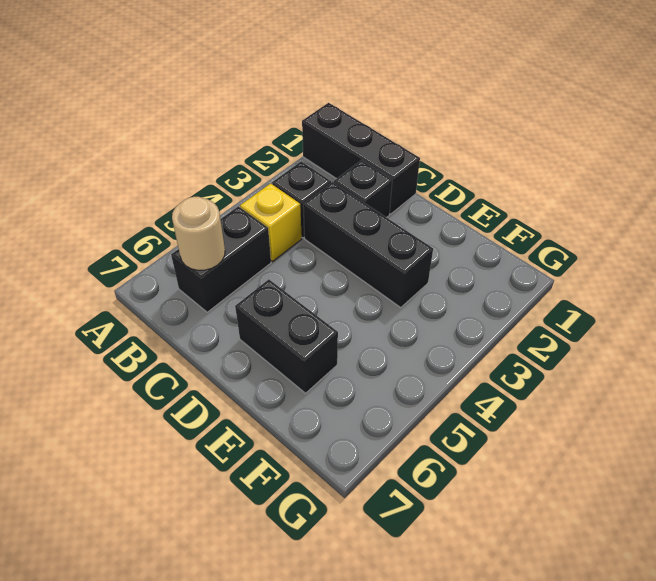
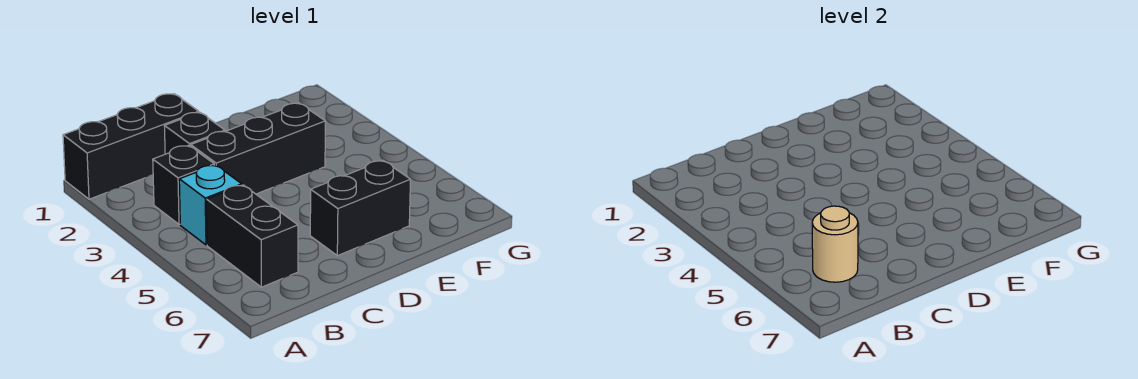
yellow brick B4 level 1 -> cyan brick B4 level 1

